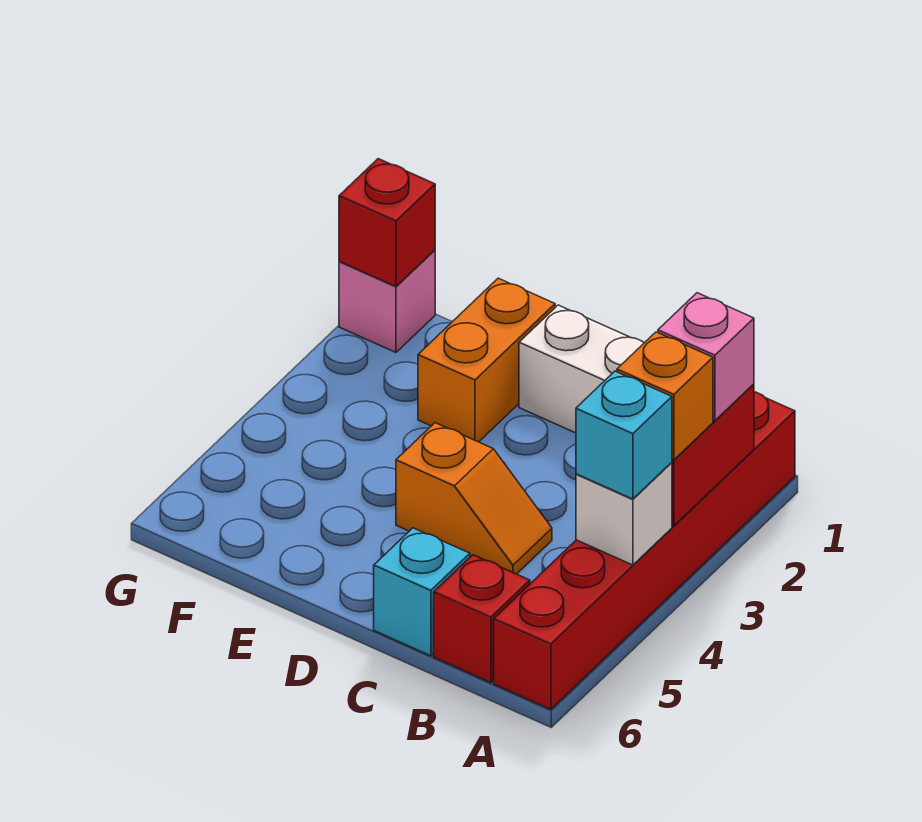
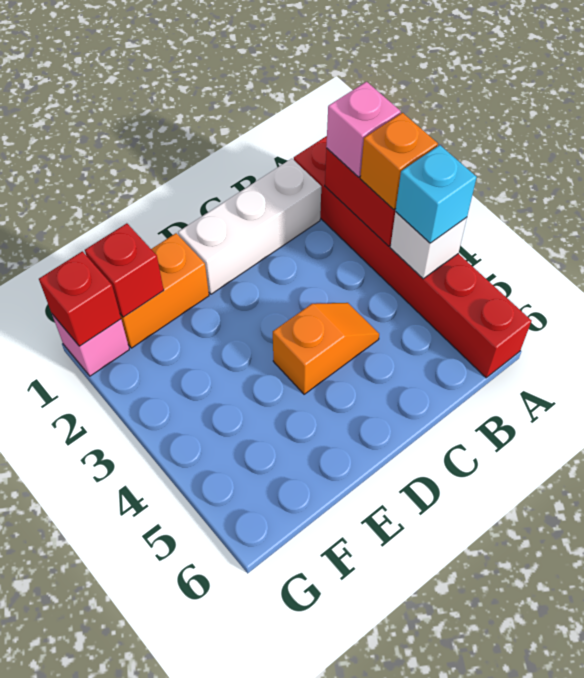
red brick B6 level 1 -> red brick F1 level 2
cyan brick C6 level 1 -> none
orange brick E1:E2 level 1 -> orange brick E1:F1 level 1

